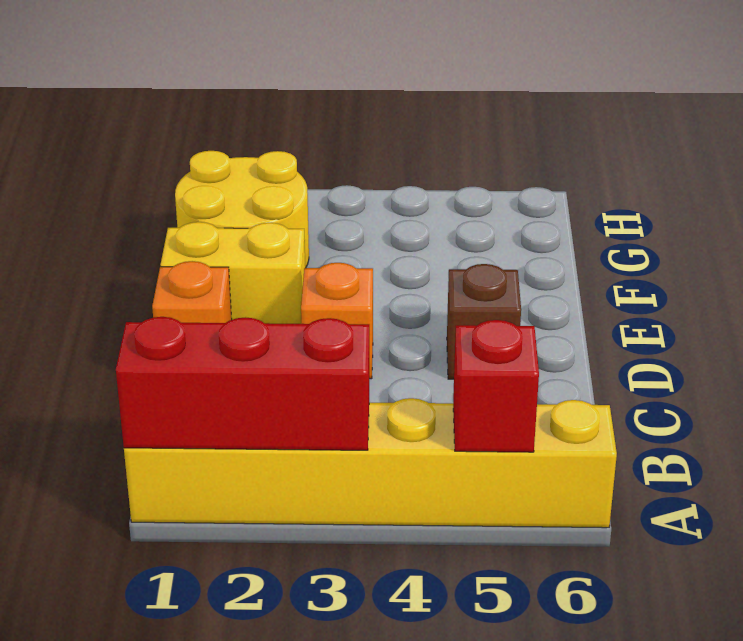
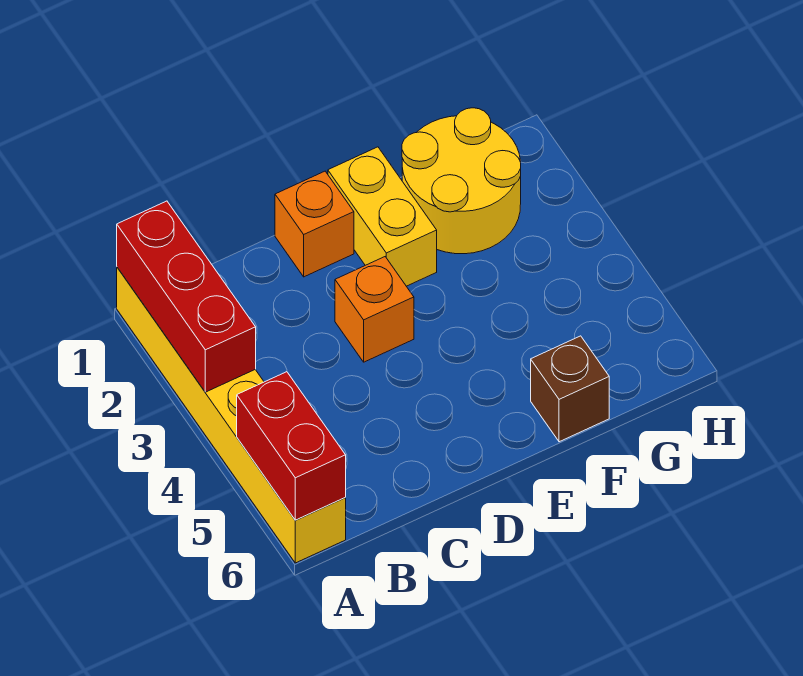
red brick A5 level 2 -> red brick A5:A6 level 2
brown brick D5 level 1 -> brown brick F6 level 1

